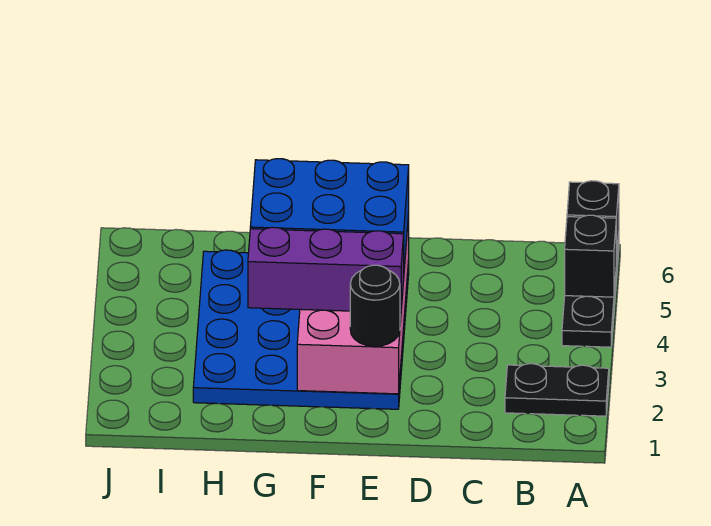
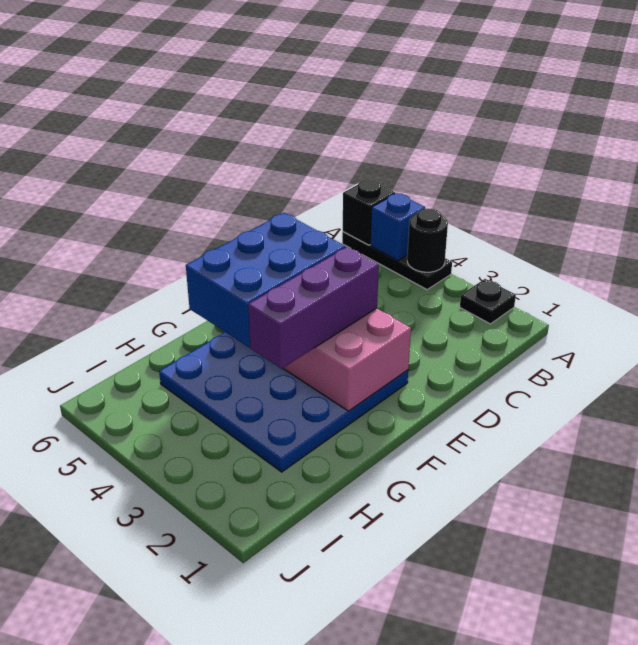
black plate A2:B2 level 1 -> black plate A2 level 1
black brick A5 level 2 -> blue brick A5 level 2
black round brick E2 level 3 -> black round brick A4 level 2

